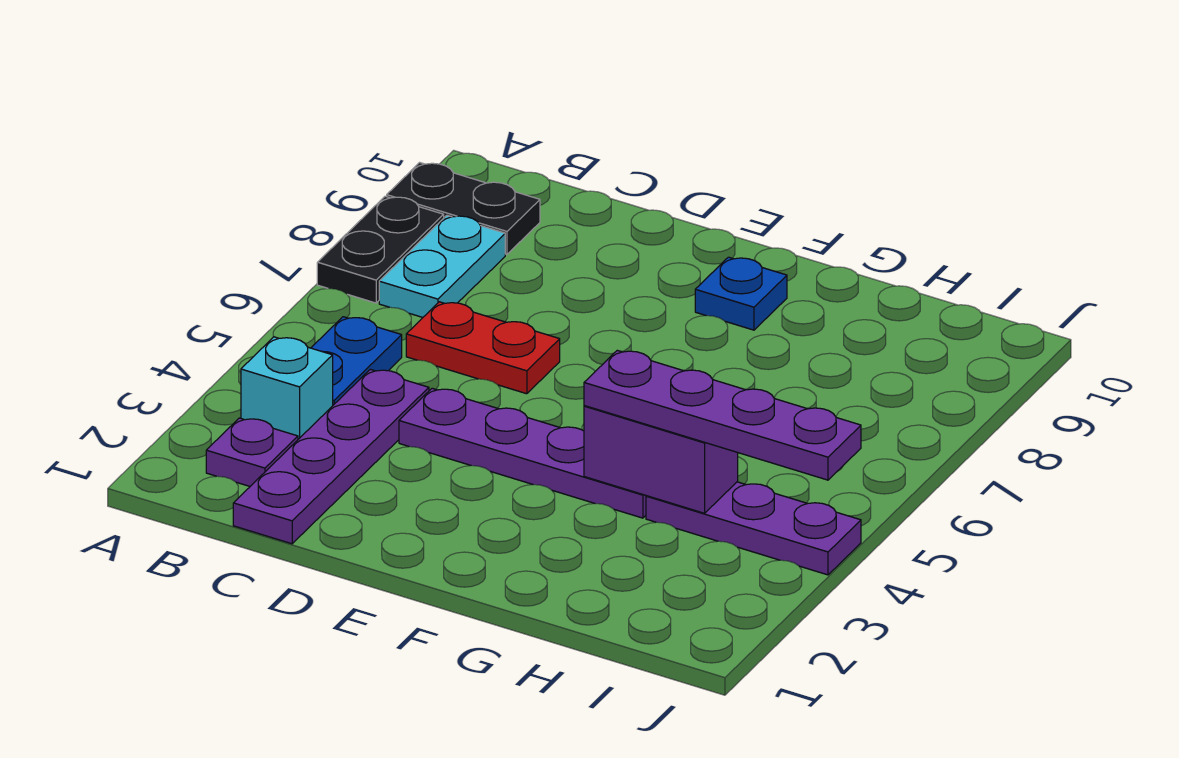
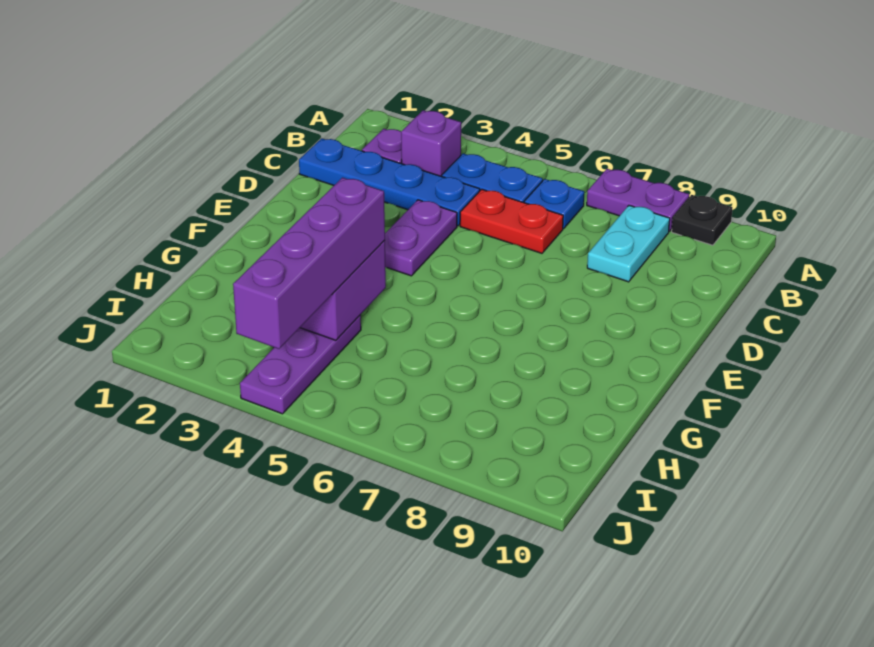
black plate A7:A8 level 1 -> purple plate A7:A8 level 1
black plate A9:B9 level 1 -> black plate A9 level 1
cyan brick B3 level 1 -> purple brick B3 level 1
cyan plate B7:B8 level 1 -> cyan plate B8:C8 level 1
purple plate C1:C4 level 1 -> blue plate C1:C4 level 1
red plate C6:D6 level 1 -> red plate C5:C6 level 1
purple plate D4:G4 level 1 -> purple plate D4:E4 level 1
blue plate F9 level 1 -> blue plate B6 level 1
purple plate G4:J4 level 3 -> purple brick G4:J4 level 3

